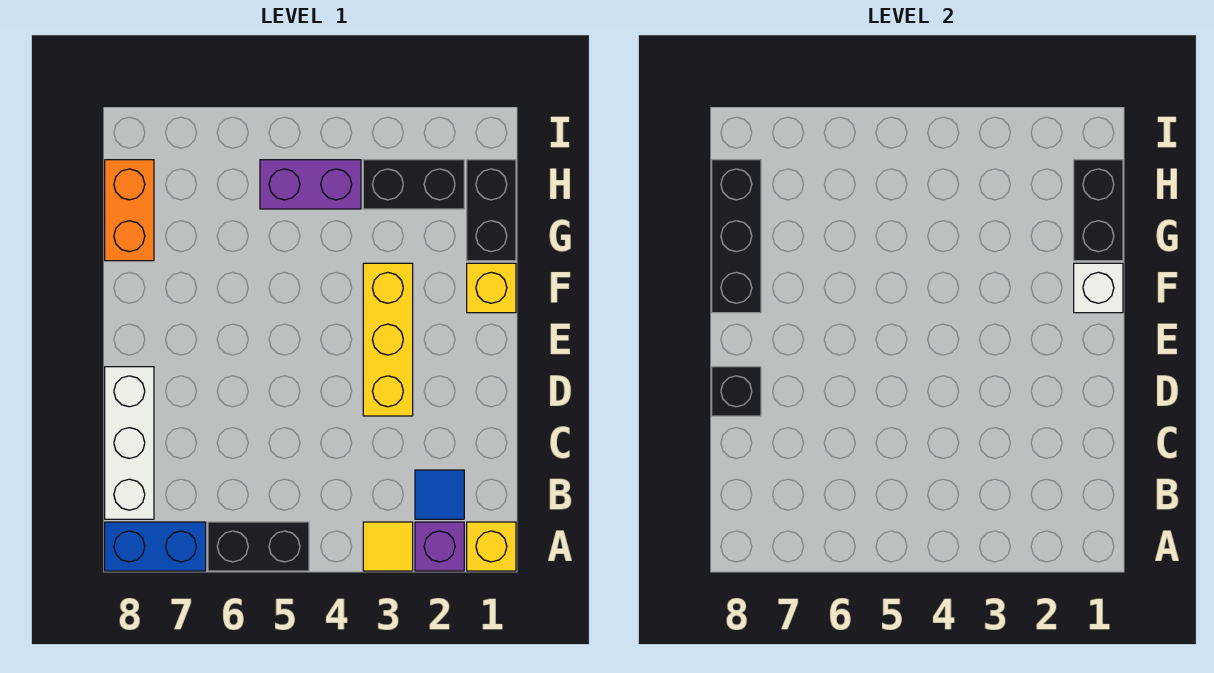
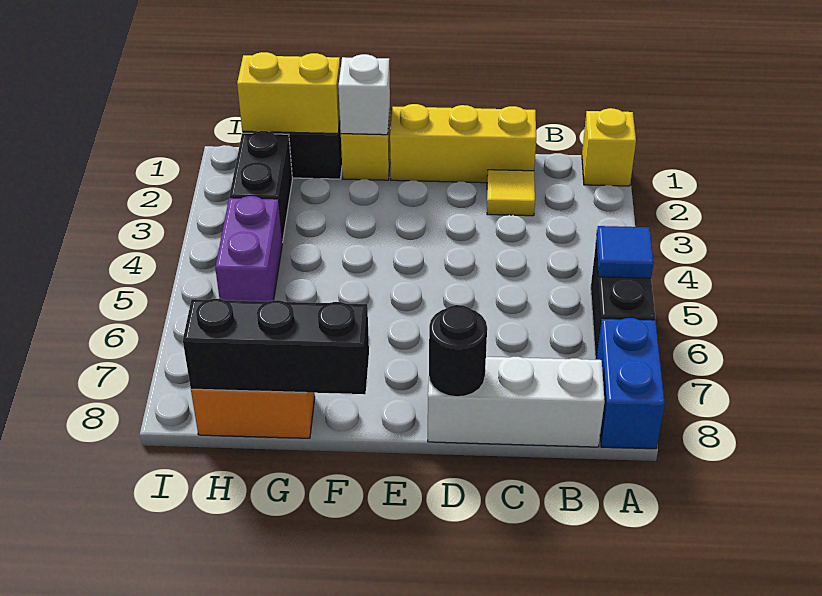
purple brick A2 level 1 -> none
yellow tile A3 level 1 -> yellow tile C2 level 1
blue tile B2 level 1 -> blue tile A5 level 2
yellow brick D3:F3 level 1 -> yellow brick C1:E1 level 1
black brick D8 level 2 -> black round brick D8 level 2
black brick G1:H1 level 2 -> yellow brick G1:H1 level 2

